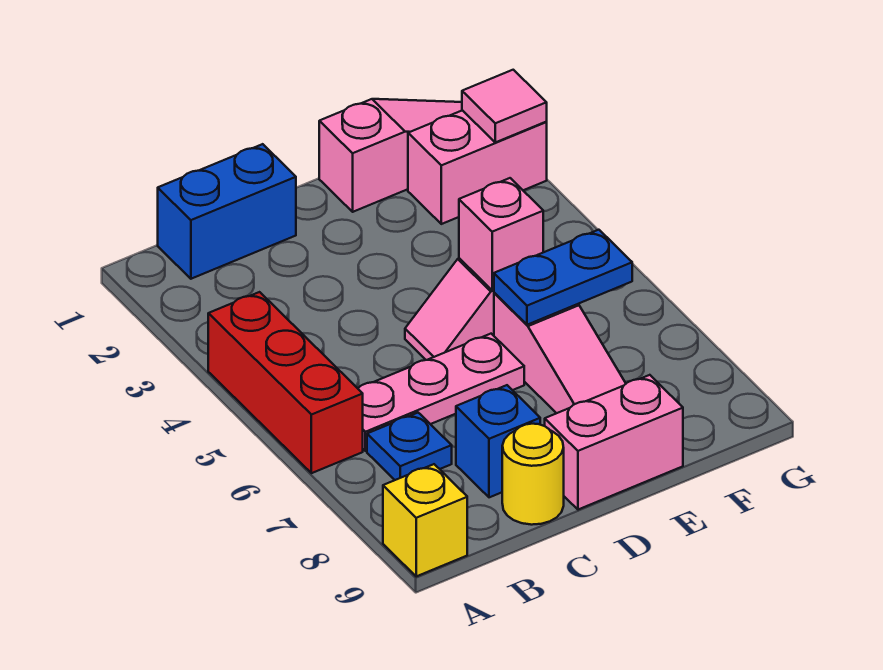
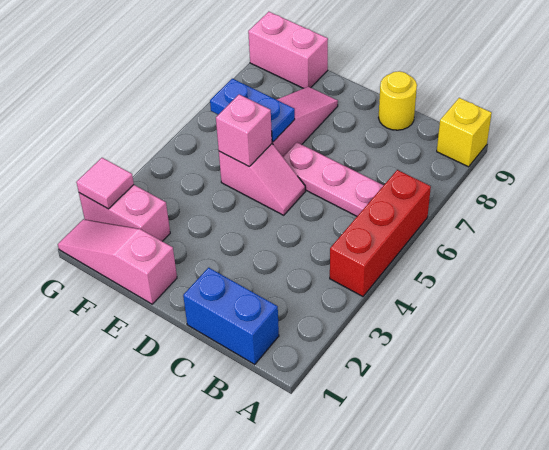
blue plate B7 level 1 -> none
blue brick C8 level 1 -> none
pink brick D9:E9 level 1 -> pink brick F9:G9 level 1

